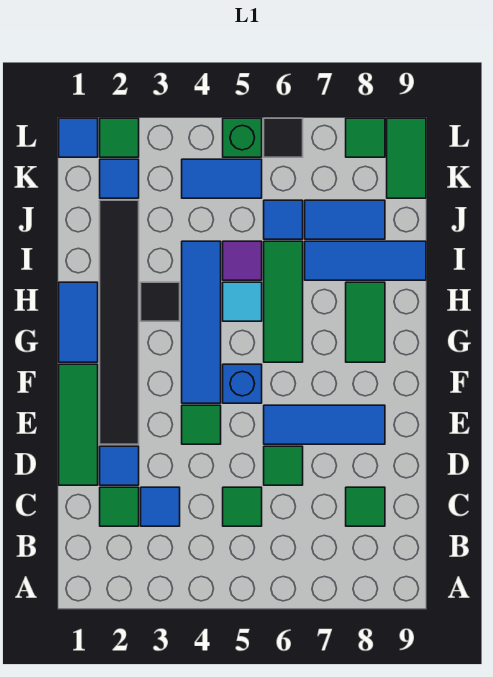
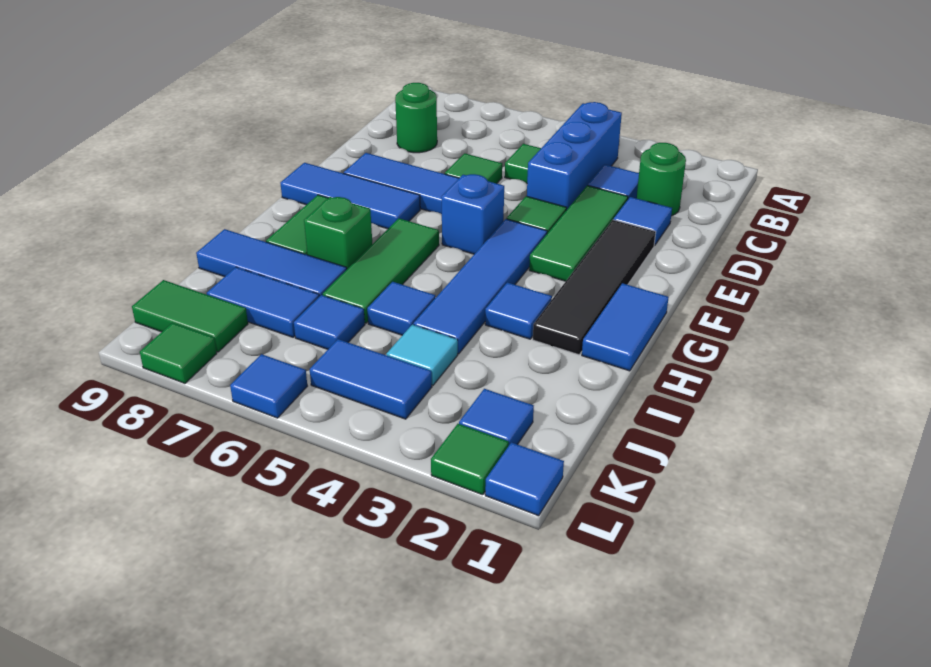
none -> blue brick B4:D4 level 1
green tile C2 level 1 -> green round brick C2 level 1
green tile C8 level 1 -> green round brick C8 level 1
green tile D1:F1 level 1 -> green tile D3:F3 level 1
black tile E2:J2 level 1 -> black tile E2:H2 level 1
none -> blue tile F7:F9 level 1
black tile H3 level 1 -> blue tile H3 level 1
cyan tile H5 level 1 -> cyan tile J4 level 1
purple tile I5 level 1 -> blue tile I5 level 1
green tile K9:L9 level 1 -> green tile K8:K9 level 1
green brick L5 level 1 -> green brick H7 level 1
black tile L6 level 1 -> blue tile L6 level 1

